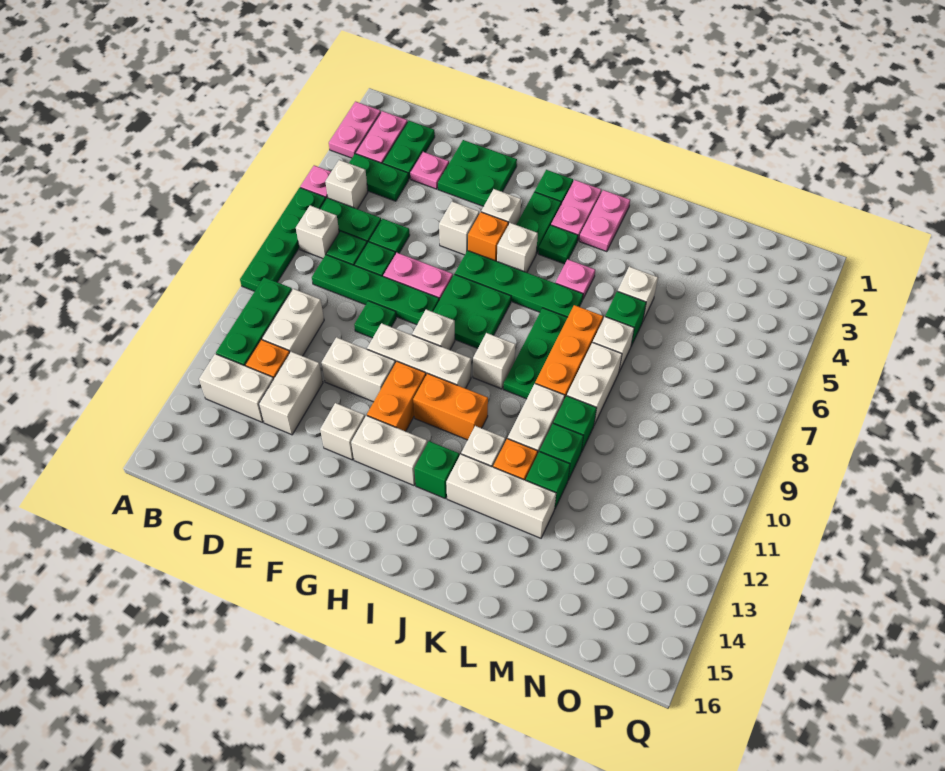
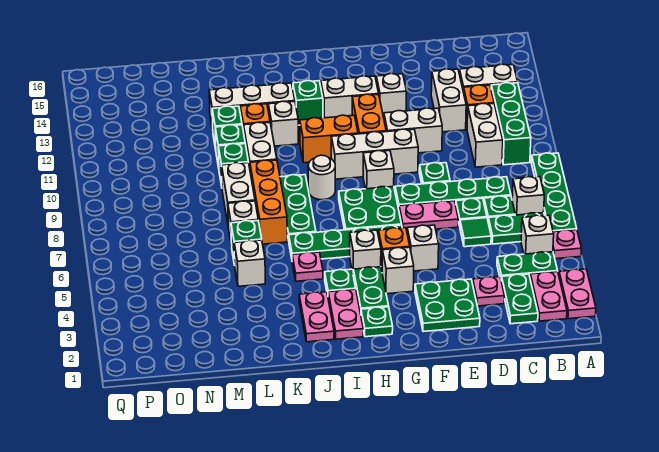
green plate D6 level 1 -> green tile D6 level 1
white brick I9 level 1 -> white round brick I9 level 1

